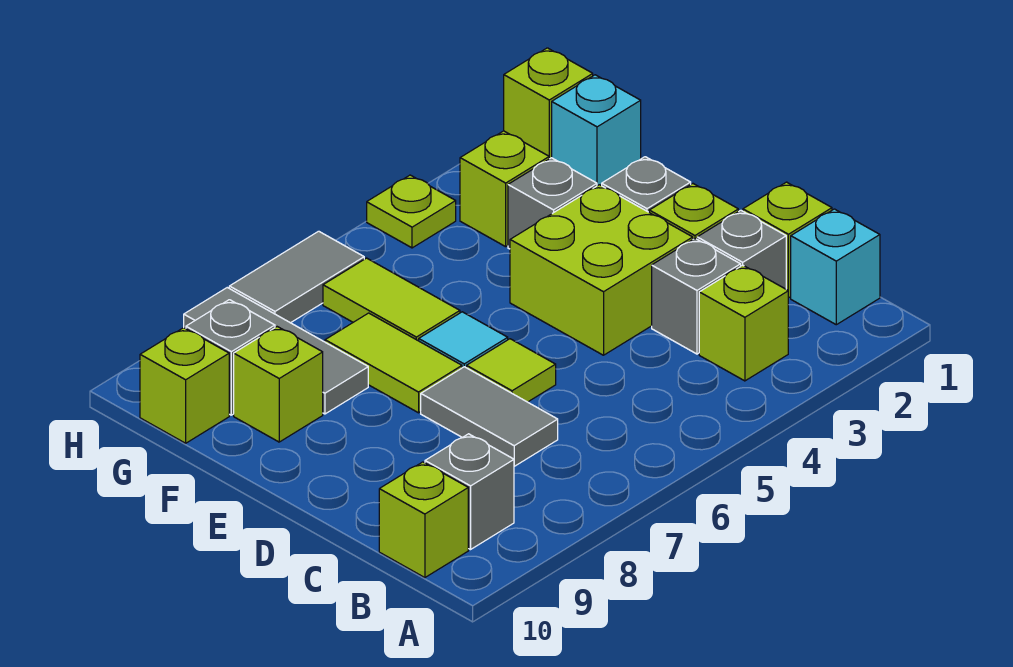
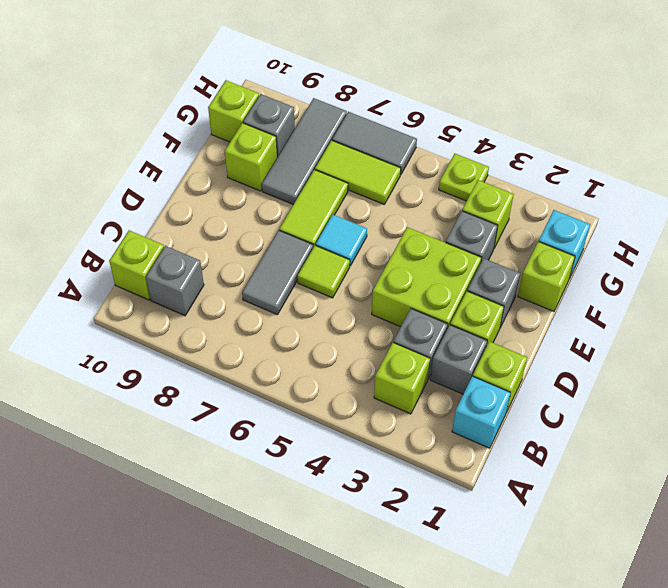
lime tile F6:G6 level 1 -> lime tile G6:G7 level 1
lime brick H1 level 1 -> lime brick F1 level 1

